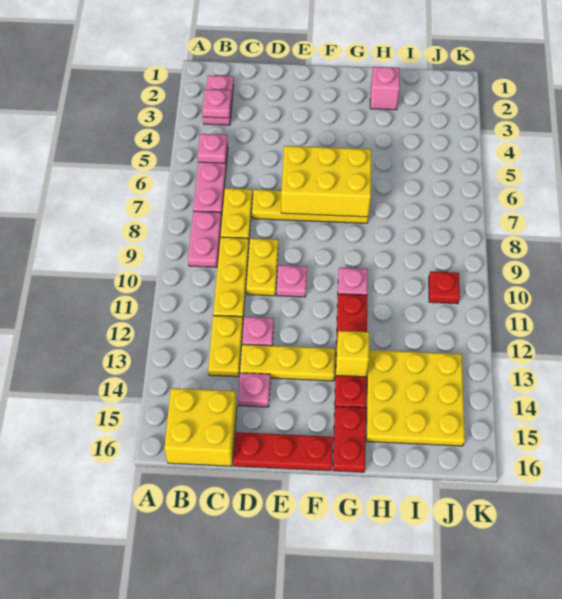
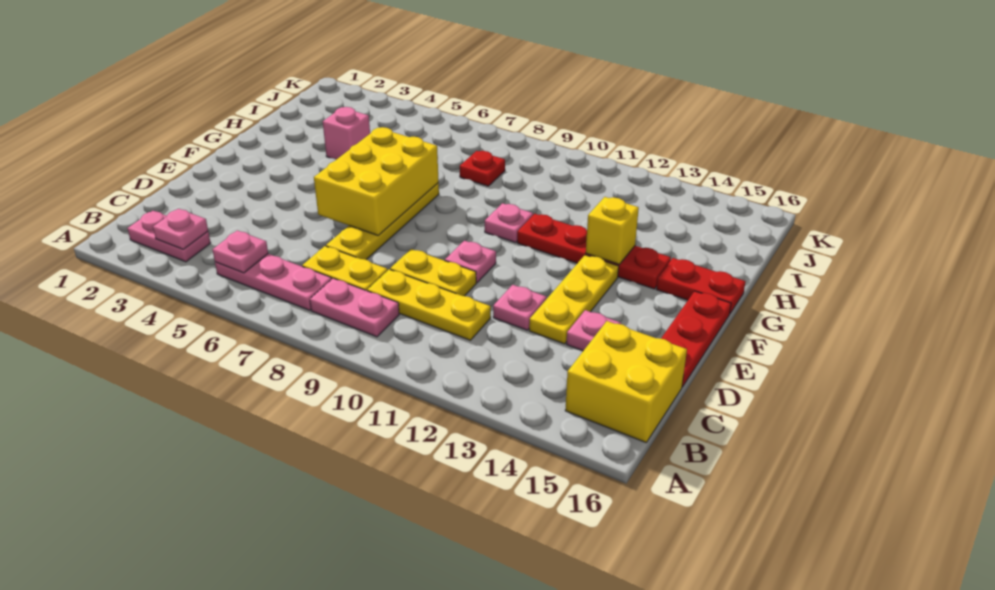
yellow plate C12:C13 level 1 -> none
pink brick H2 level 1 -> pink brick H4 level 1
yellow plate H13:J15 level 1 -> none
red plate J10 level 1 -> red plate I8 level 1

